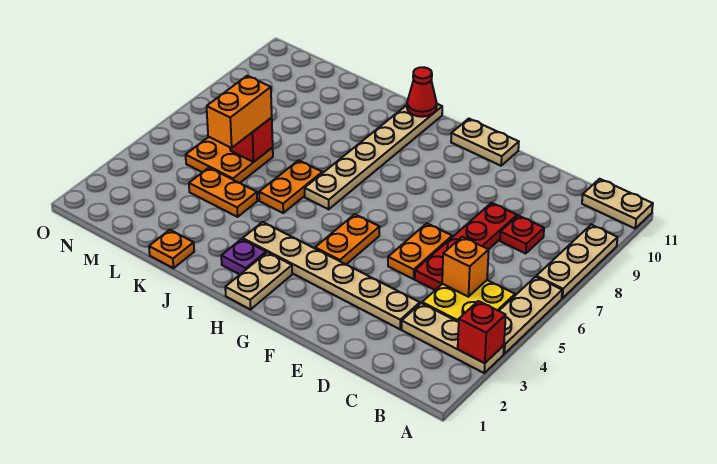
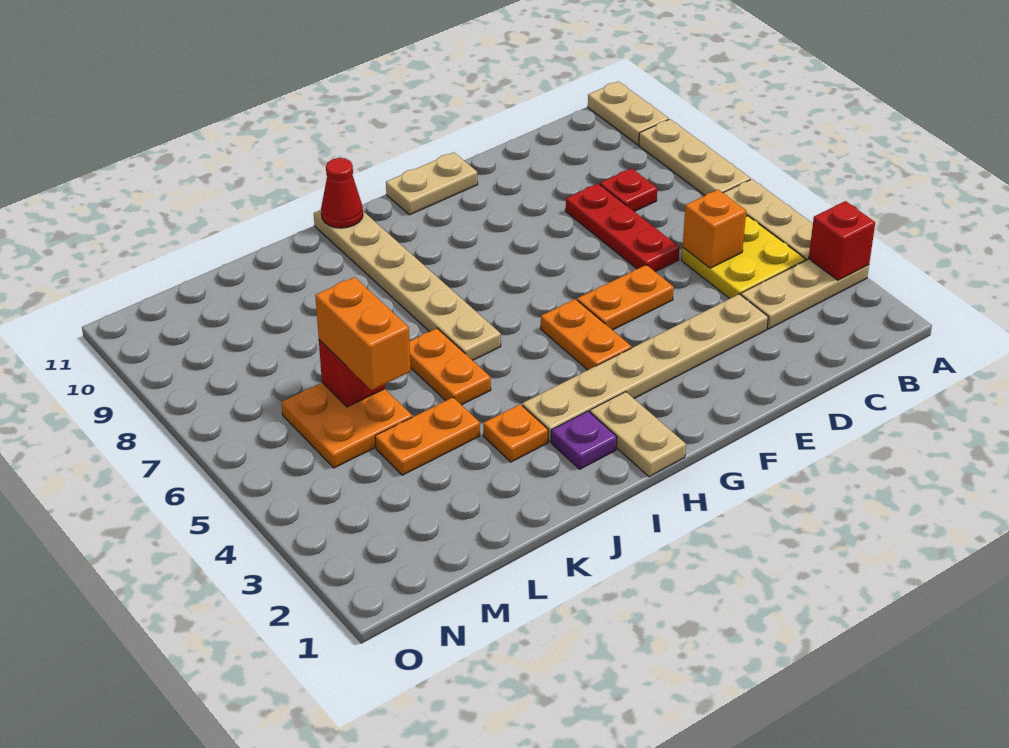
tan plate A11:B11 level 1 -> tan plate A10:A11 level 1
red plate D5:D8 level 1 -> red plate D6:D8 level 1
orange plate E5:E6 level 1 -> orange plate E5:F5 level 1
orange plate K1 level 1 -> orange plate J3 level 1

